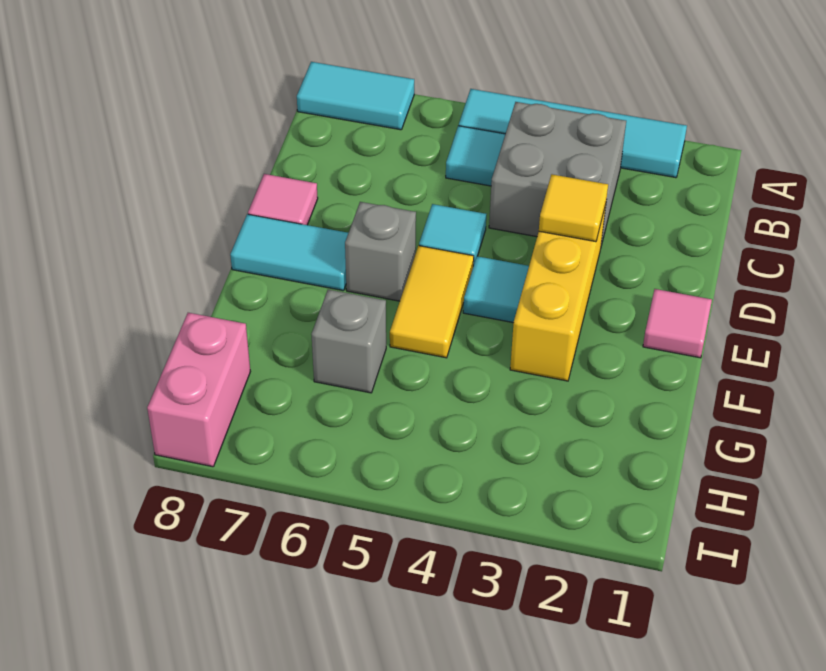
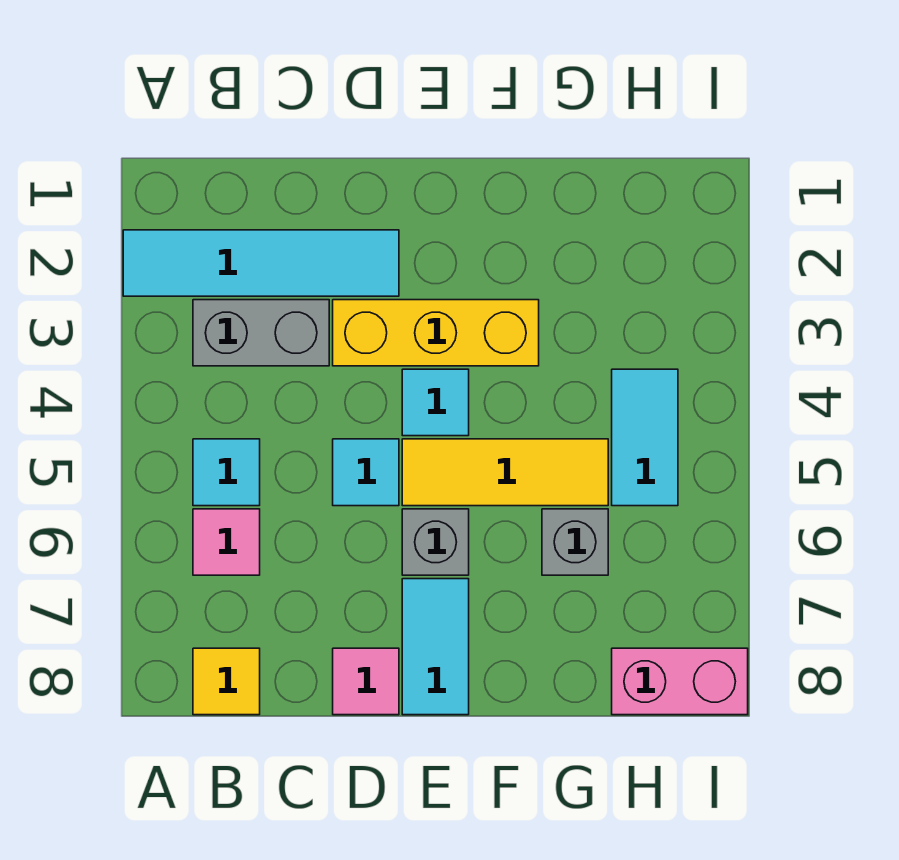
cyan tile A2:A5 level 1 -> cyan tile A2:D2 level 1
cyan tile A7:A8 level 1 -> cyan tile H4:H5 level 1
grey brick B3:C4 level 1 -> grey brick B3:C3 level 1
yellow tile D3 level 2 -> yellow tile B8 level 1
pink tile E1 level 1 -> pink tile B6 level 1
yellow tile E5:F5 level 1 -> yellow tile E5:G5 level 1

